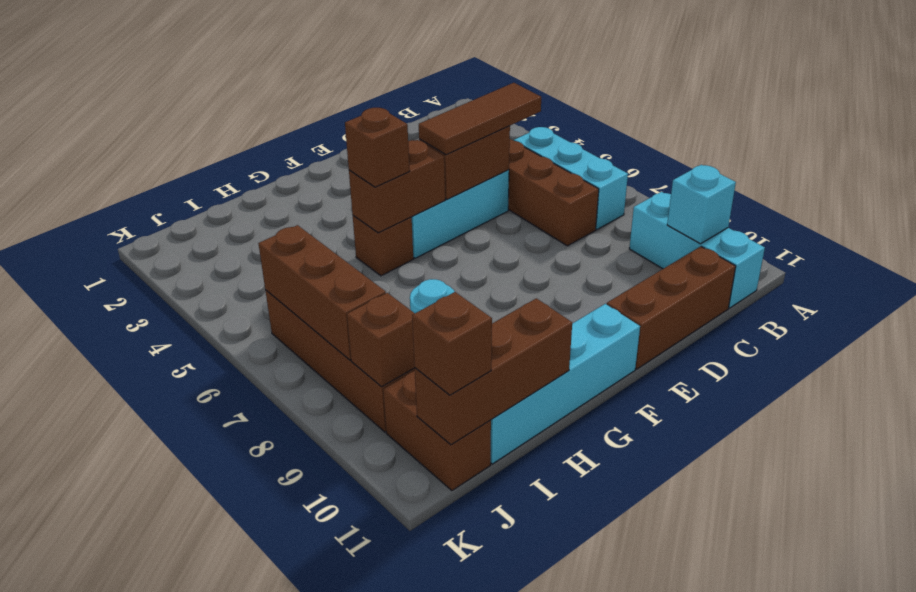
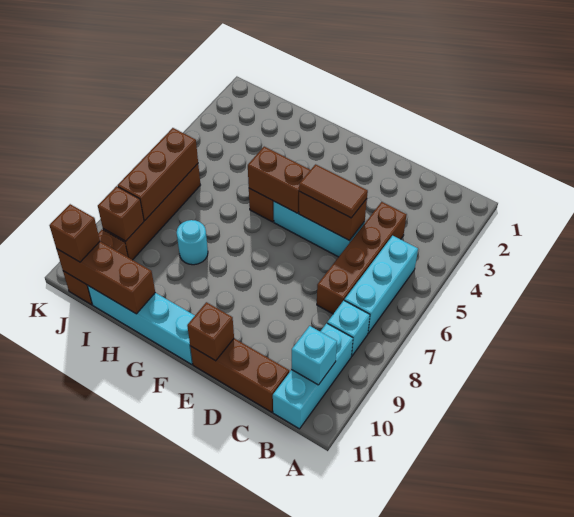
none -> cyan brick B8 level 1
brown tile C5:E5 level 3 -> brown tile D5:E5 level 3
brown brick G5 level 3 -> brown brick E11 level 2

